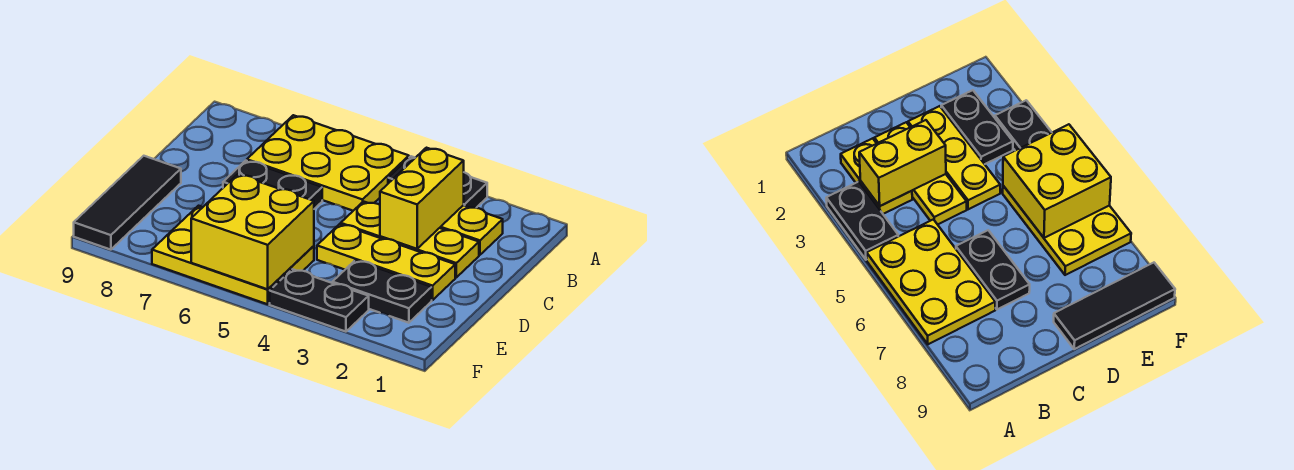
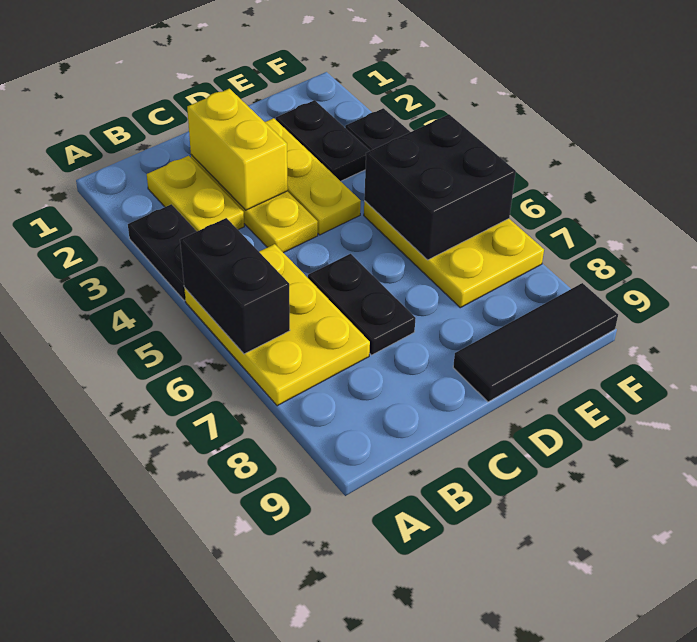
none -> black brick A5:A6 level 2
yellow brick B3:C3 level 2 -> yellow brick C2:C3 level 2
yellow brick E5:F6 level 2 -> black brick E5:F6 level 2

